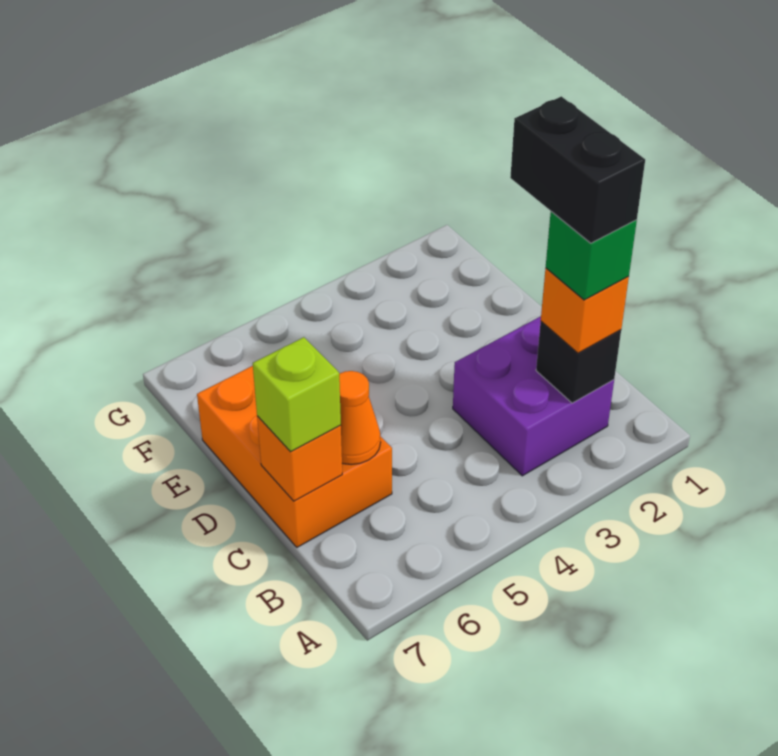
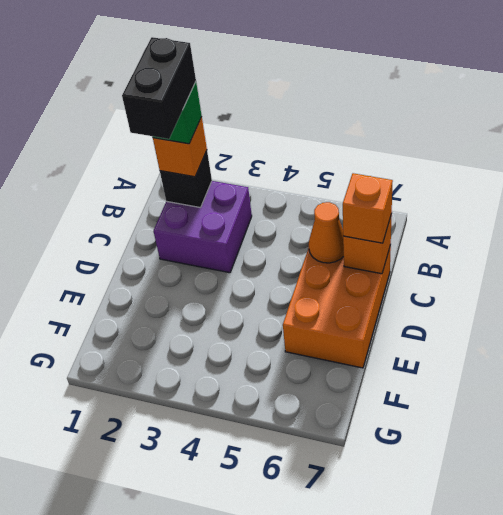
lime brick C7 level 3 -> orange brick C7 level 3

